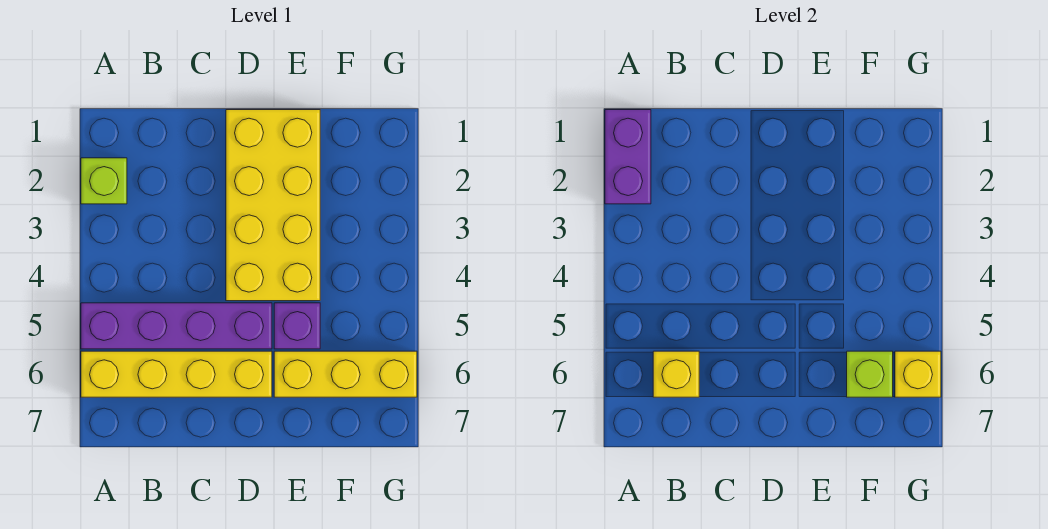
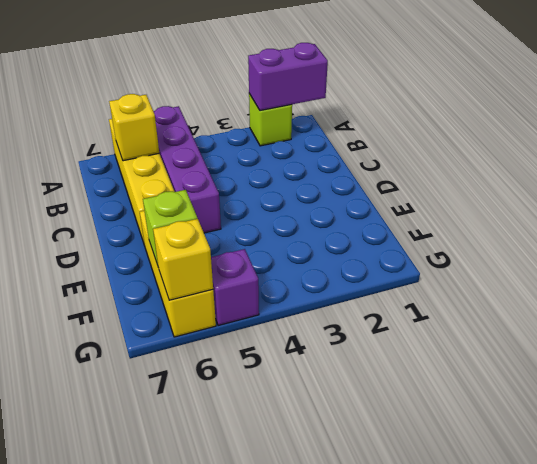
yellow brick D1:E4 level 1 -> none
purple brick E5 level 1 -> purple brick G5 level 1

